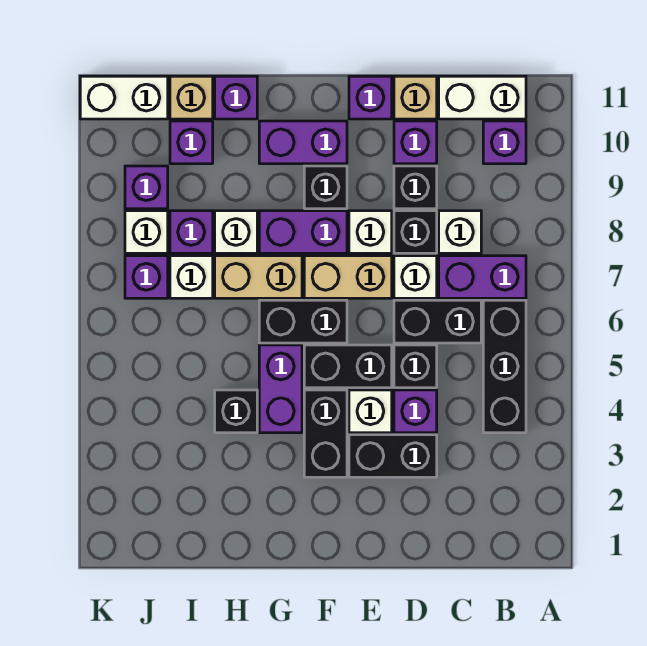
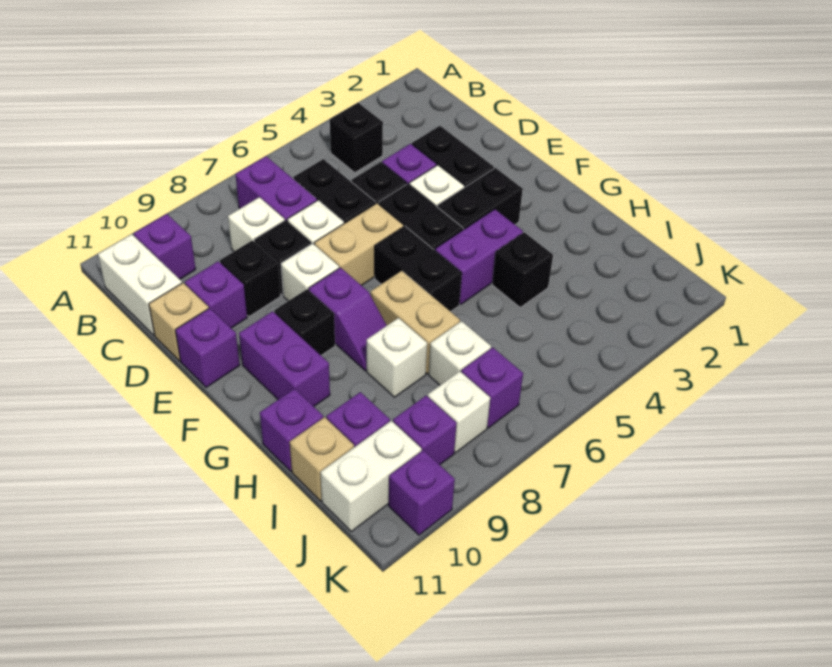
black brick B4:B6 level 1 -> black brick B4 level 1
tan brick E7:F7 level 1 -> tan brick E6:E7 level 1
purple brick F8:G8 level 1 -> purple slope F8:G8 level 1 top F
purple brick I8 level 1 -> purple brick K10 level 1
white brick J11:K11 level 1 -> white brick J10:J11 level 1

